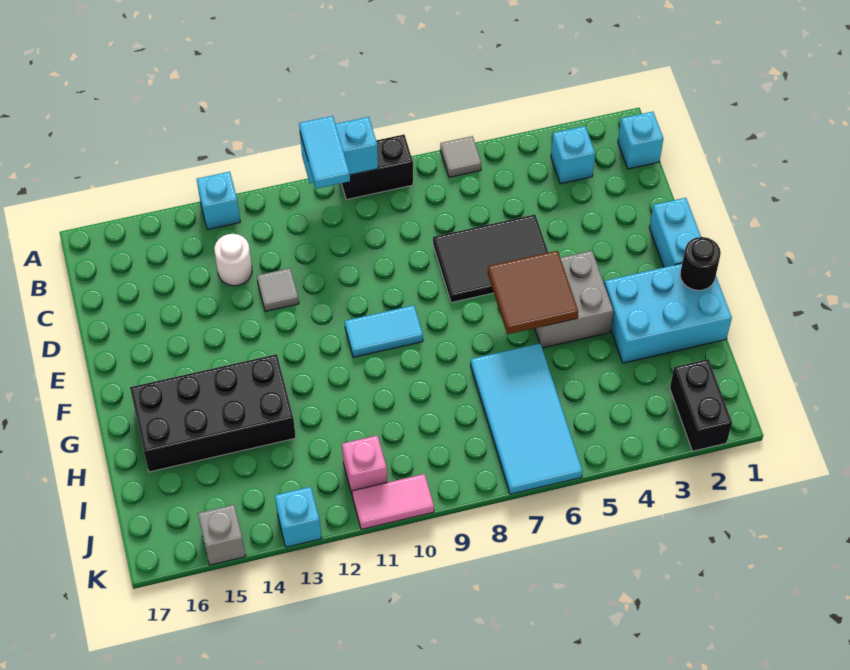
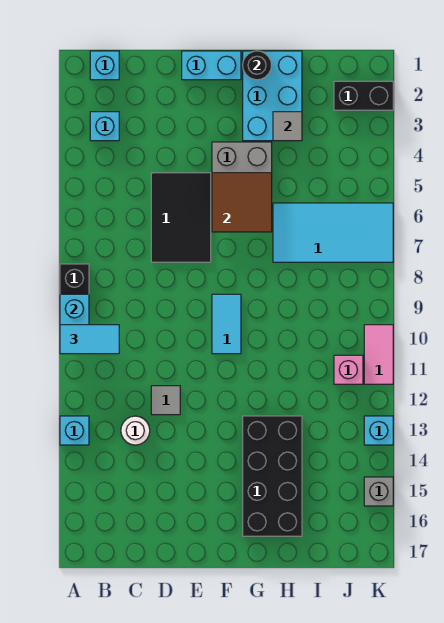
grey tile A6 level 1 -> grey tile H3 level 2

